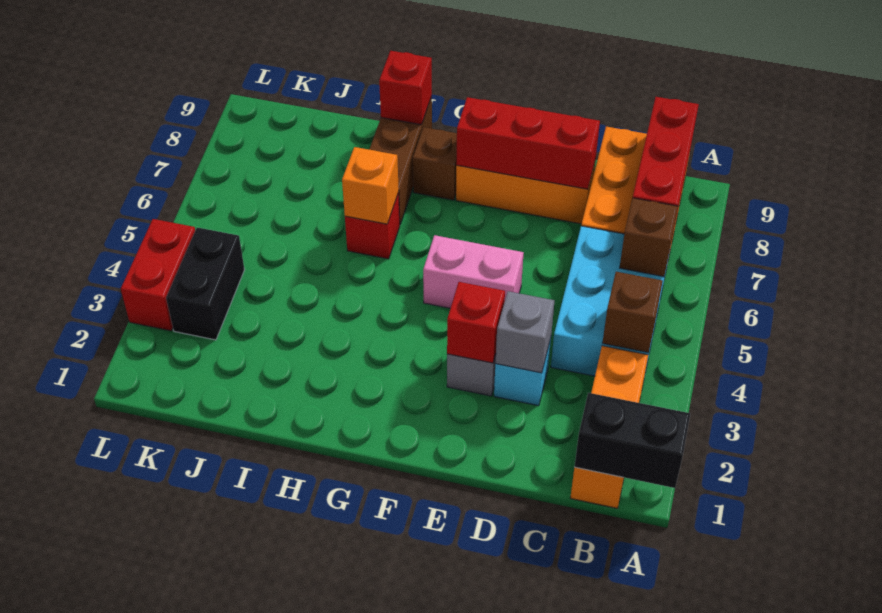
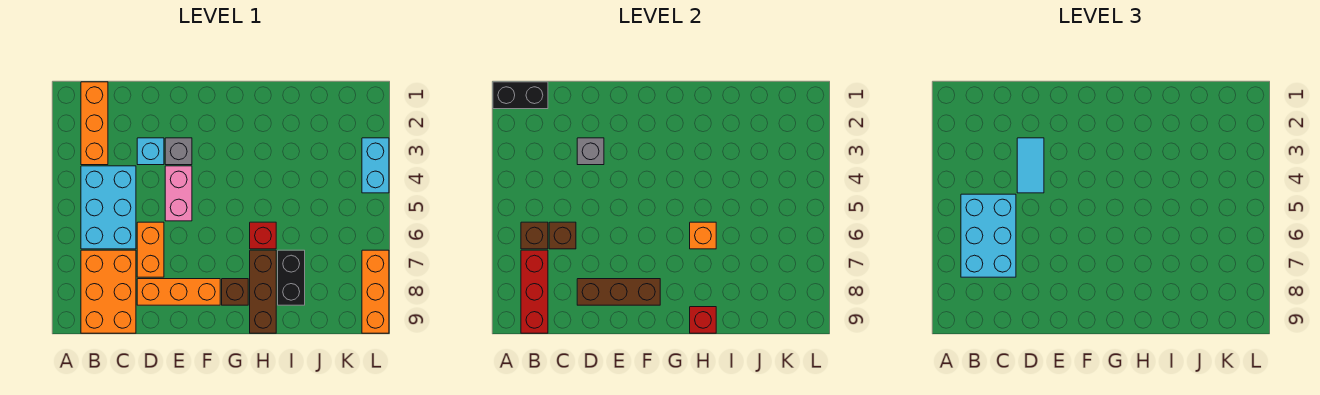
brown brick B4 level 2 -> brown brick C6 level 2
none -> cyan brick B5:C7 level 3
none -> cyan tile D3:D4 level 3
none -> orange brick D6:D7 level 1
red brick D8:F8 level 2 -> brown brick D8:F8 level 2
red brick E3 level 2 -> none
pink brick E5:F5 level 1 -> pink brick E4:E5 level 1
black brick K3:K4 level 1 -> black brick I7:I8 level 1
red brick L3:L4 level 1 -> cyan brick L3:L4 level 1
none -> orange brick L7:L9 level 1

